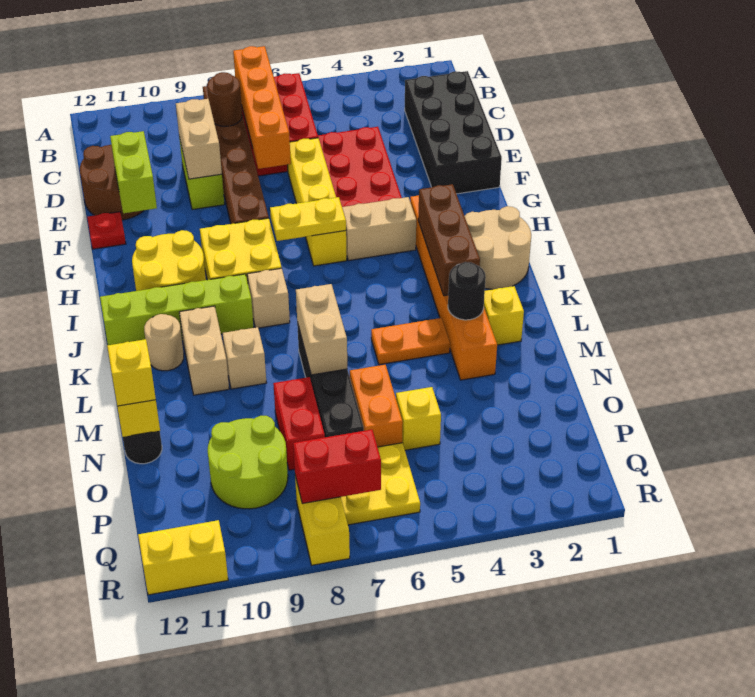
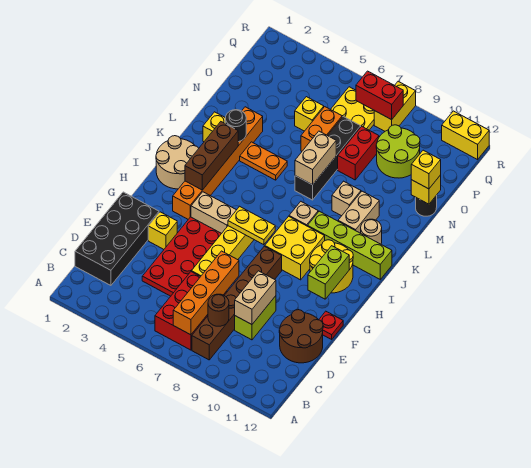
lime brick E11:F11 level 2 -> lime brick G11:H11 level 2
none -> yellow brick F3 level 1

